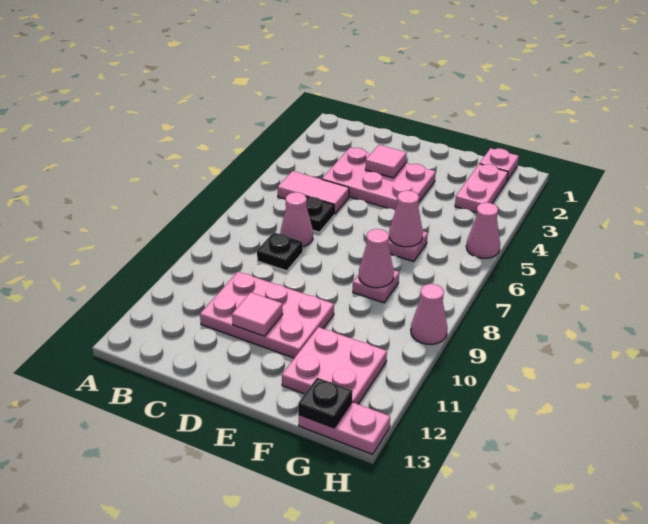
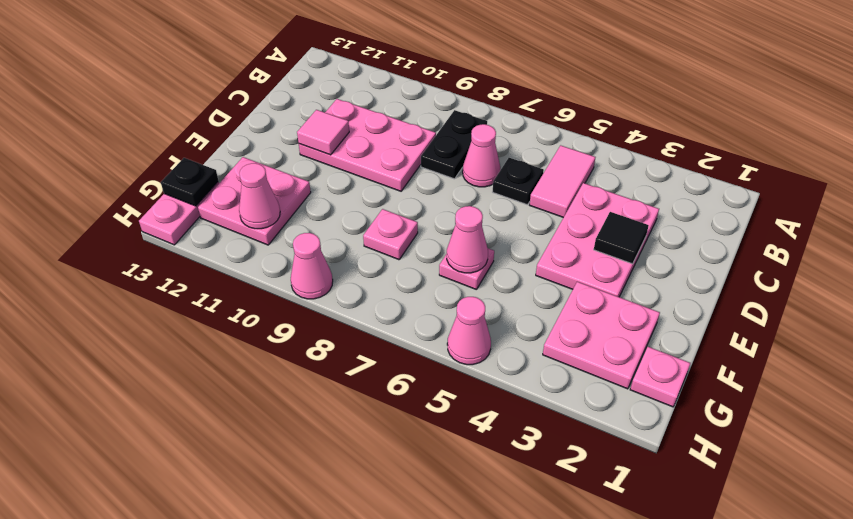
black plate C8 level 1 -> black plate B8:C8 level 1
pink plate C10:E11 level 1 -> pink plate C9:D11 level 1
pink tile D3 level 2 -> black tile D3 level 2
pink cone F8 level 2 -> pink cone G11 level 2
pink plate G2:G3 level 1 -> pink plate F2:G3 level 1

